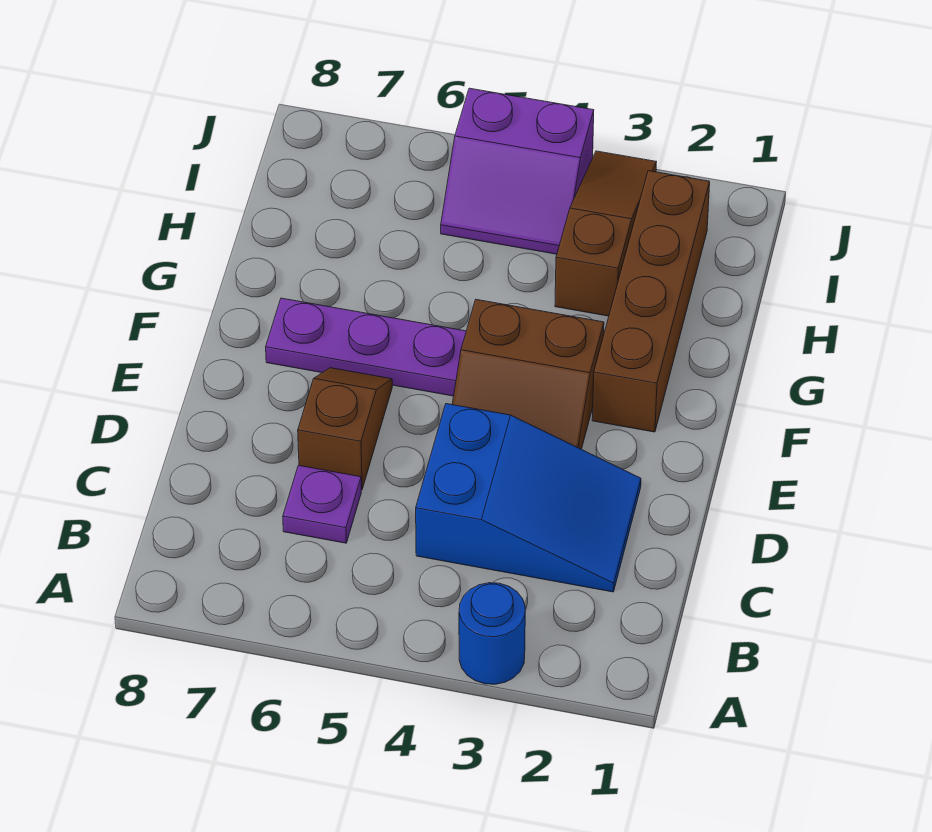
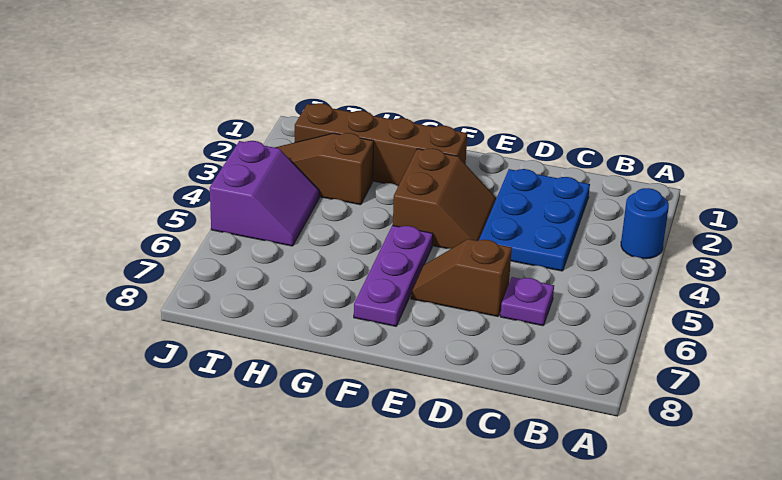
blue slope C2:D4 level 1 top 4 -> blue plate C2:D4 level 1

